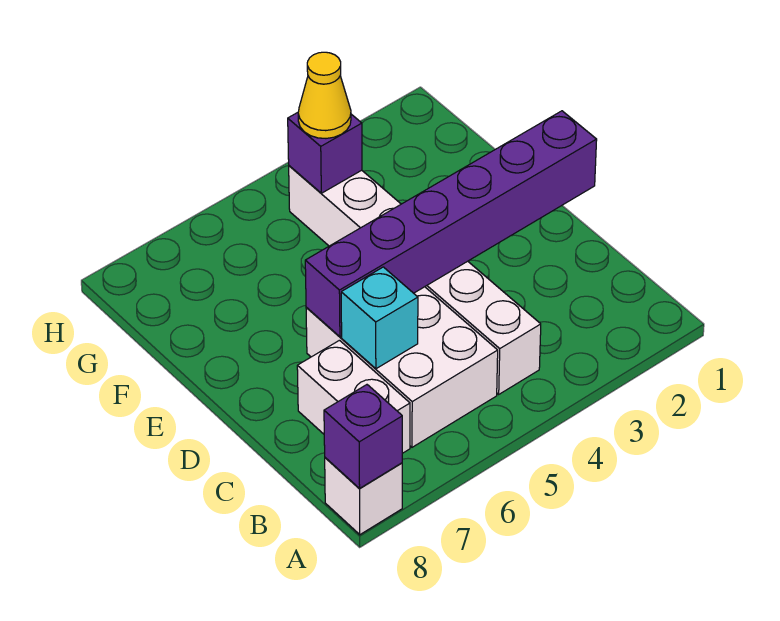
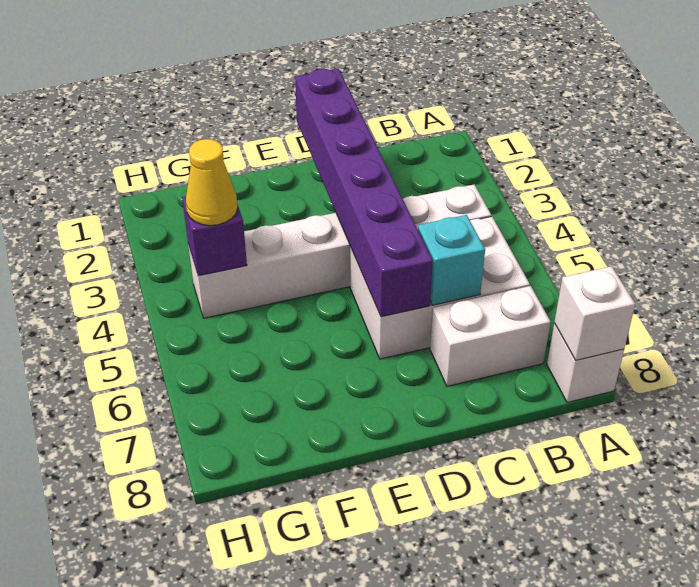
purple brick A8 level 2 -> white brick A8 level 2

